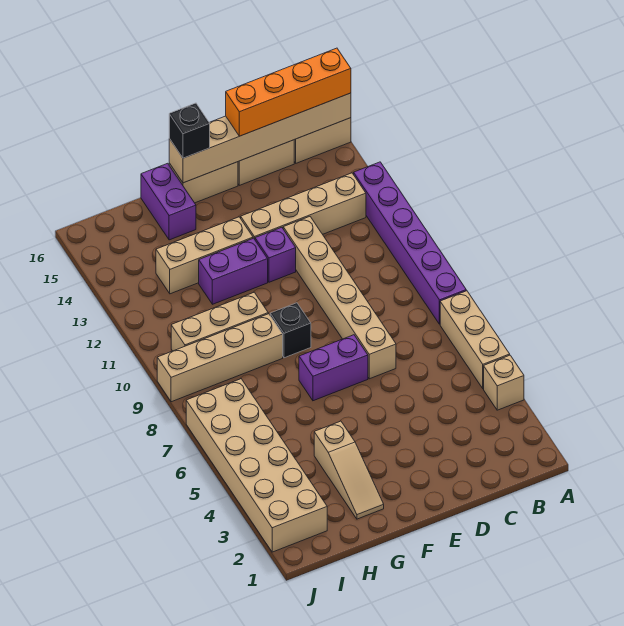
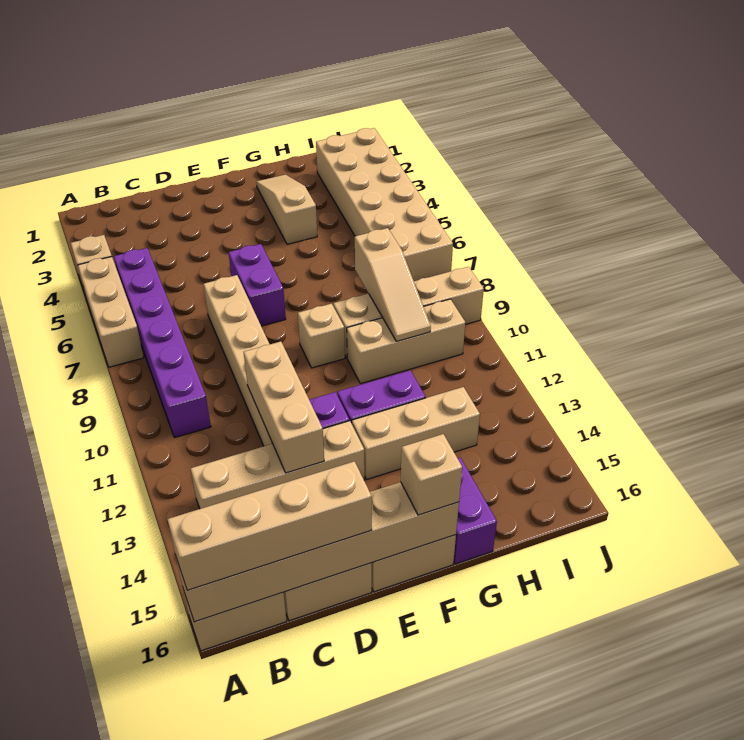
purple brick A8:A13 level 1 -> purple brick B5:B10 level 1
orange brick A16:D16 level 3 -> tan brick A16:D16 level 3
none -> tan brick D11:D13 level 2
purple brick E7:F7 level 1 -> purple brick E6:E7 level 1
black brick F9 level 1 -> tan brick F9 level 1
black brick F16 level 3 -> tan brick F16 level 3
none -> tan slope H8:H10 level 2 top 8

